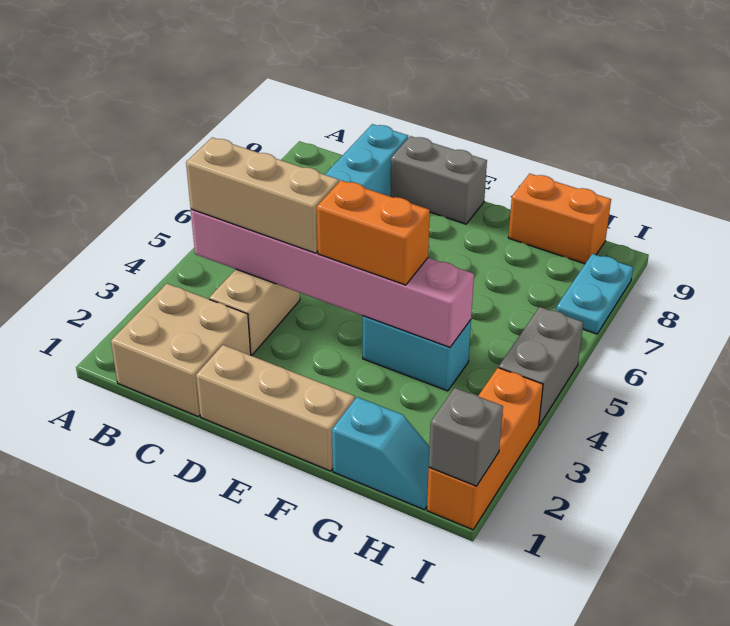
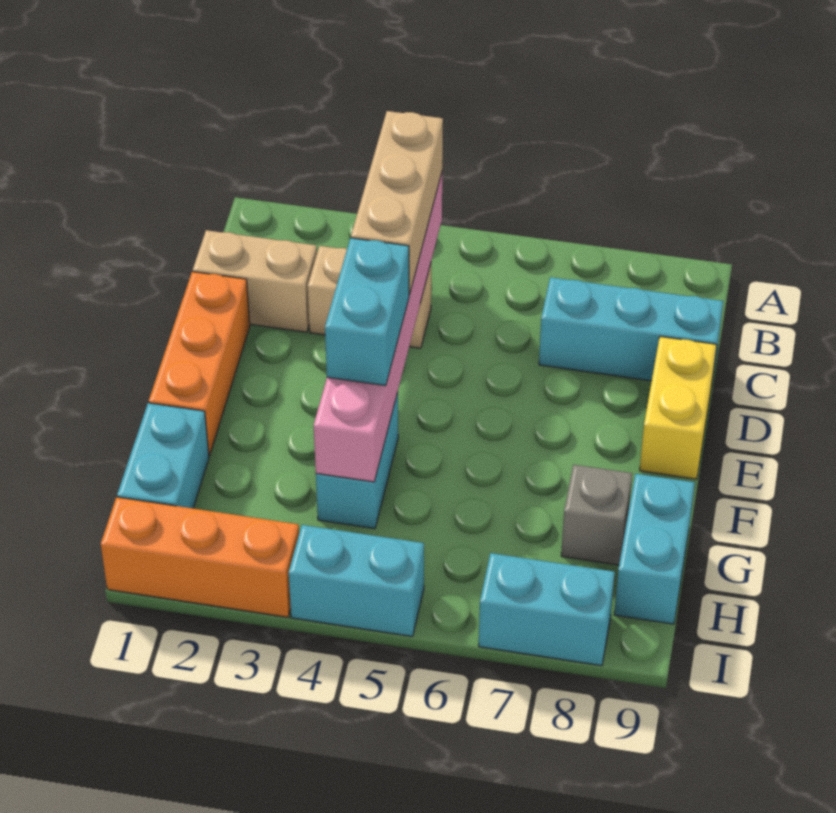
tan brick B1:C2 level 1 -> tan brick C1:C2 level 1
tan brick D1:F1 level 1 -> orange brick D1:F1 level 1
grey brick D9:E9 level 1 -> yellow brick D9:E9 level 1
orange brick E4:F4 level 3 -> cyan brick E4:F4 level 3
cyan slope G1:H1 level 1 top G -> cyan brick G1:H1 level 1
orange brick G9:H9 level 1 -> cyan brick G9:H9 level 1
grey brick I1 level 2 -> grey brick G8 level 1
grey brick I4:I5 level 1 -> cyan brick I4:I5 level 1
cyan plate I7:I8 level 1 -> cyan brick I7:I8 level 1

